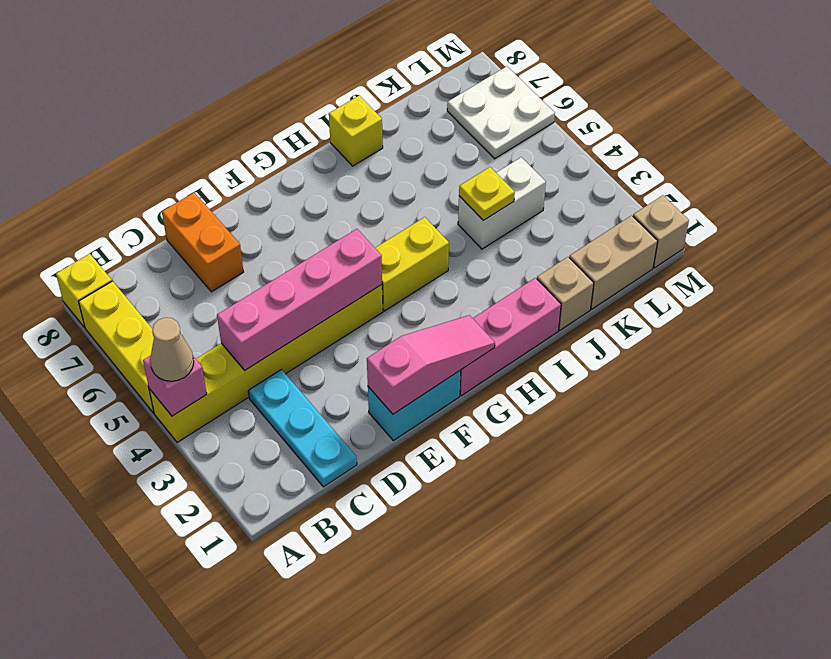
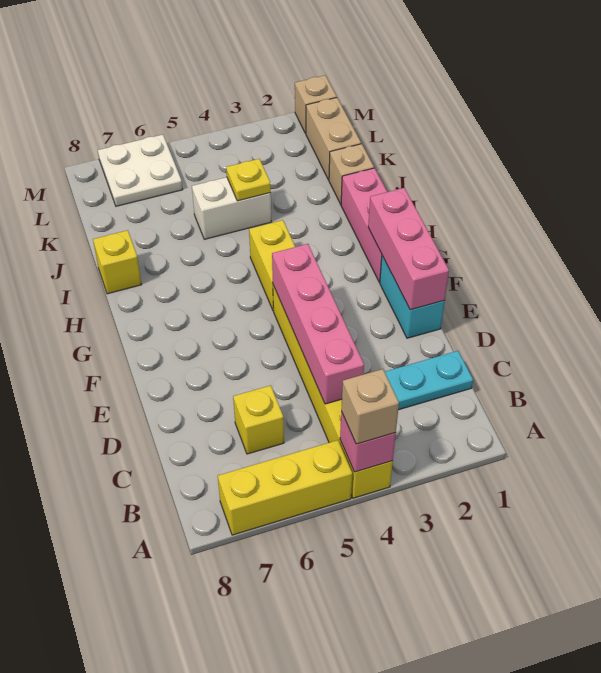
tan cone A4 level 3 -> tan brick A4 level 3
yellow brick A8 level 1 -> yellow brick C6 level 1
orange brick D7:D8 level 1 -> none
pink slope E1:G1 level 2 top E -> pink brick E1:G1 level 2
white brick J4:K4 level 1 -> white brick J4:J5 level 1

